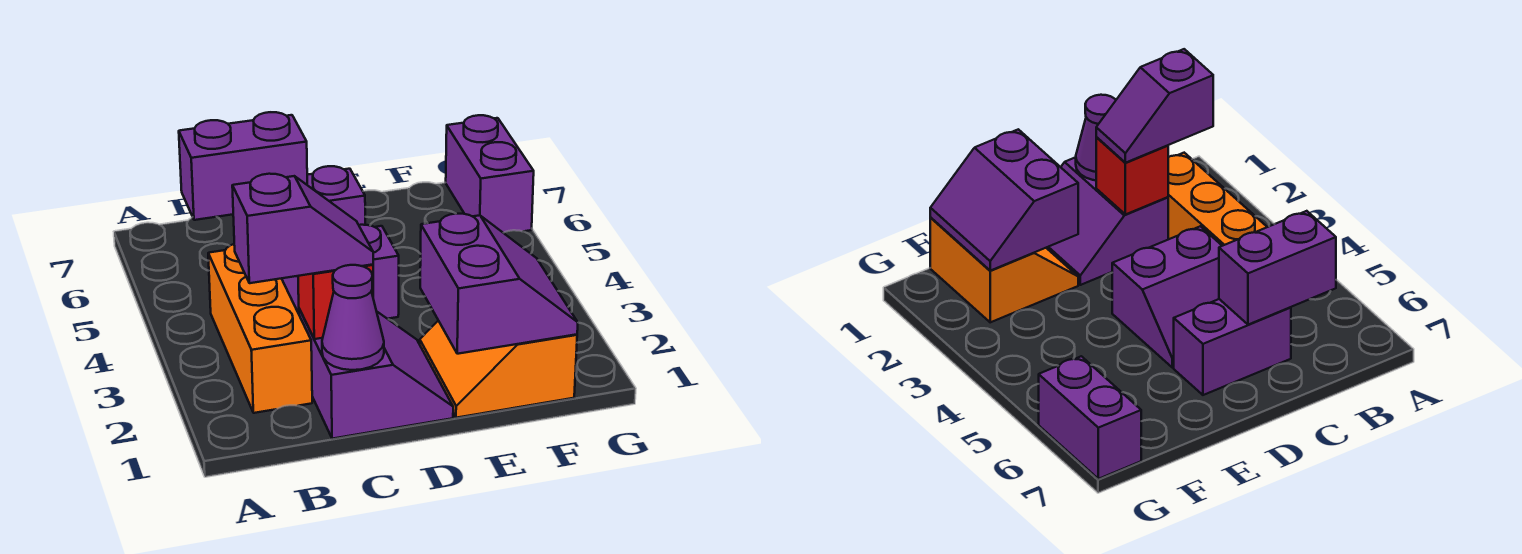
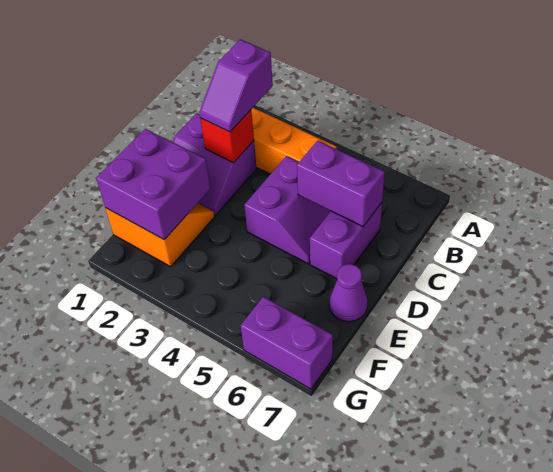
purple brick B6:C6 level 2 -> purple brick C5:C6 level 2
purple cone C1 level 2 -> purple cone E7 level 1
purple slope E1:F2 level 2 top E -> purple brick E1:F2 level 2

